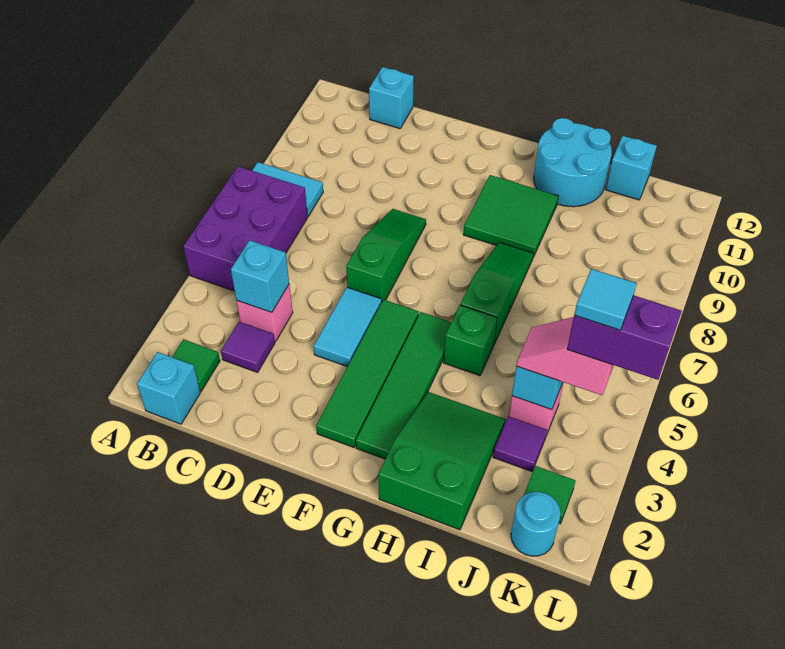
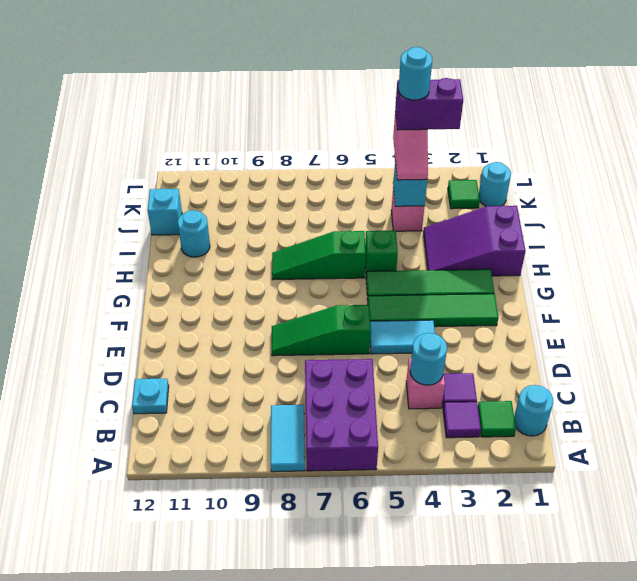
purple brick A5:B7 level 1 -> purple brick A6:C7 level 1
cyan brick B1 level 1 -> cyan round brick B1 level 1
cyan brick C4 level 2 -> cyan round brick C4 level 2
cyan brick C12 level 1 -> cyan plate C12 level 1
green tile G9:H10 level 1 -> none
green slope H1:I3 level 1 top 1 -> purple slope H1:I3 level 1 top 1
cyan round brick H11:I12 level 1 -> cyan round brick I11 level 1
purple tile J3 level 1 -> purple tile B3 level 1
purple brick K4:L4 level 4 -> purple brick K3:K4 level 4
cyan tile K4 level 5 -> cyan round brick K4 level 5

